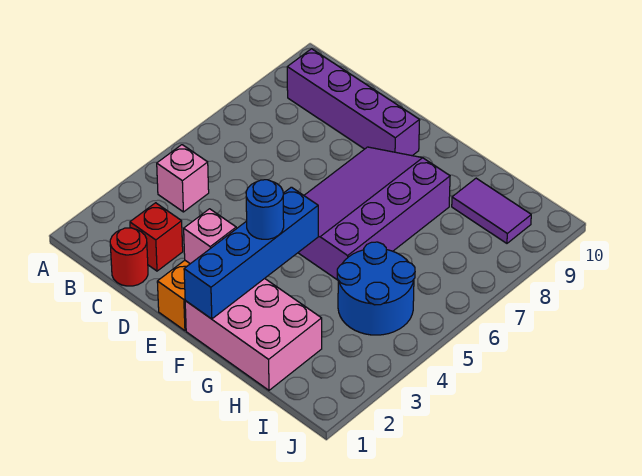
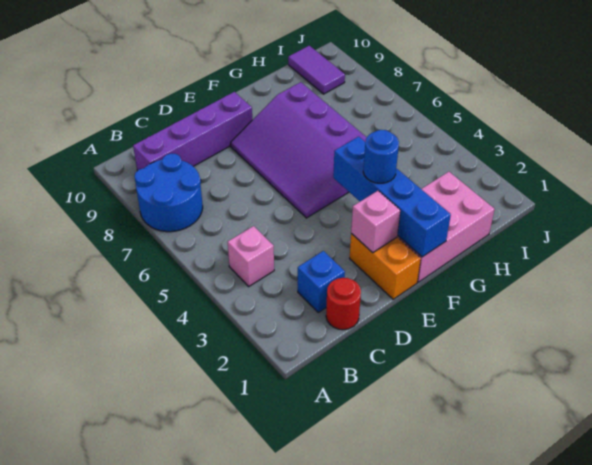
red brick C2 level 1 -> blue brick C2 level 1
blue round brick H4:I5 level 1 -> blue round brick A7:B8 level 1
purple tile H9:I9 level 1 -> purple tile I9:I10 level 1

